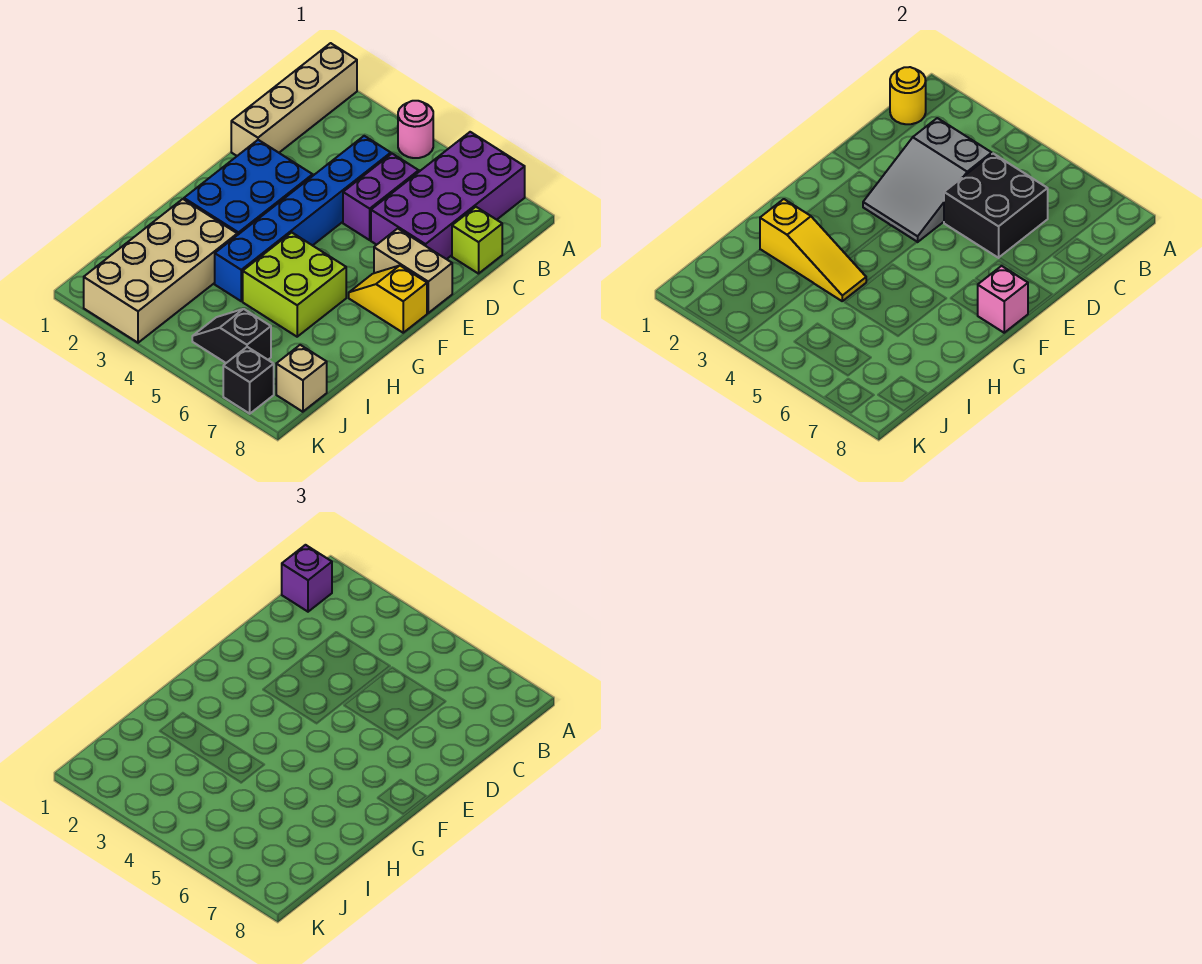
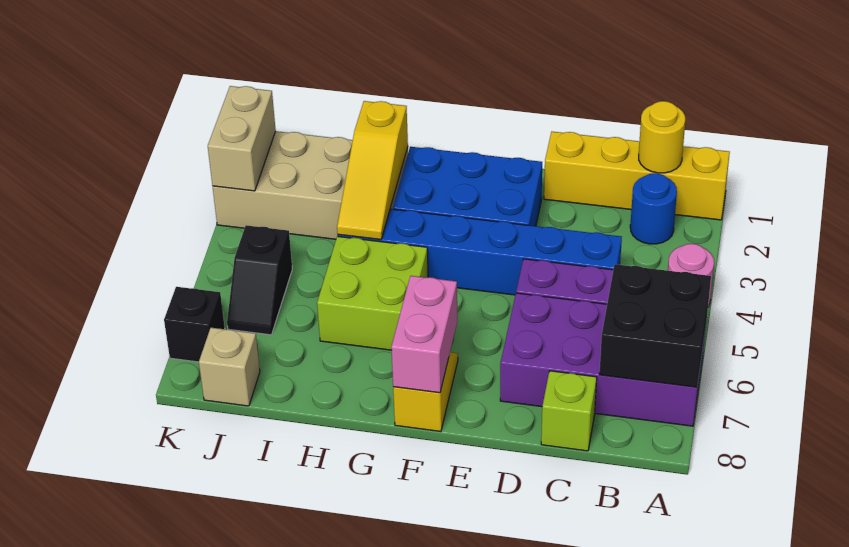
tan brick A1:D1 level 1 -> yellow brick A1:D1 level 1
purple brick B1 level 3 -> none
none -> blue round brick B2 level 1
grey slope C3:E4 level 2 top C -> none
black brick C5:D6 level 2 -> black brick A6:B7 level 2
tan brick E7:E8 level 1 -> tan brick K2:K3 level 2
pink brick F8 level 2 -> pink brick F7:F8 level 2
black slope J5:J6 level 1 top 6 -> black slope J5:J6 level 1 top 5

